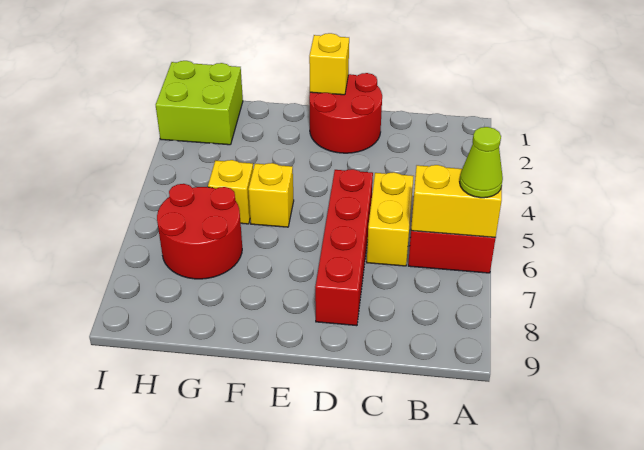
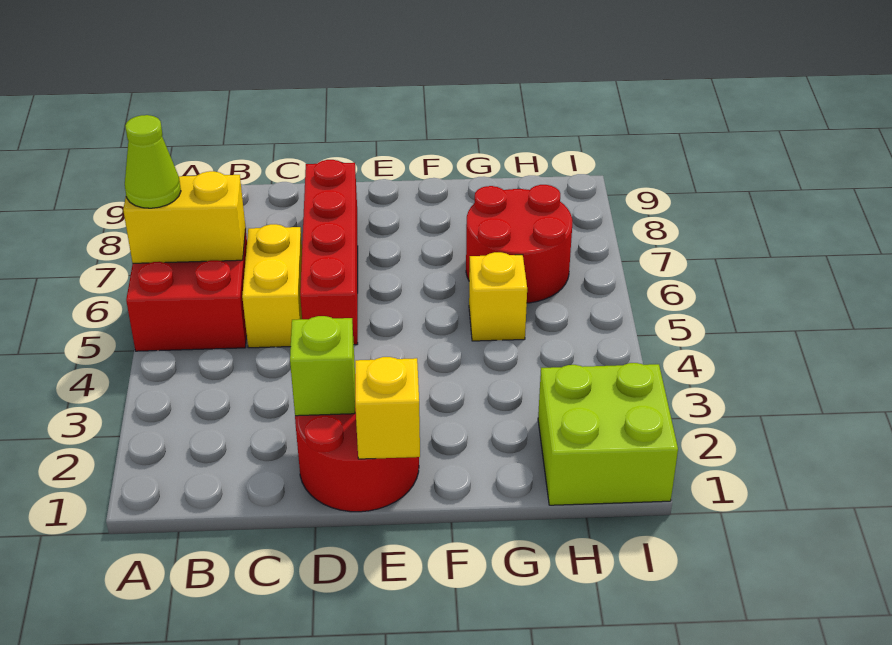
none -> lime brick D2 level 2
yellow brick F5 level 1 -> none

